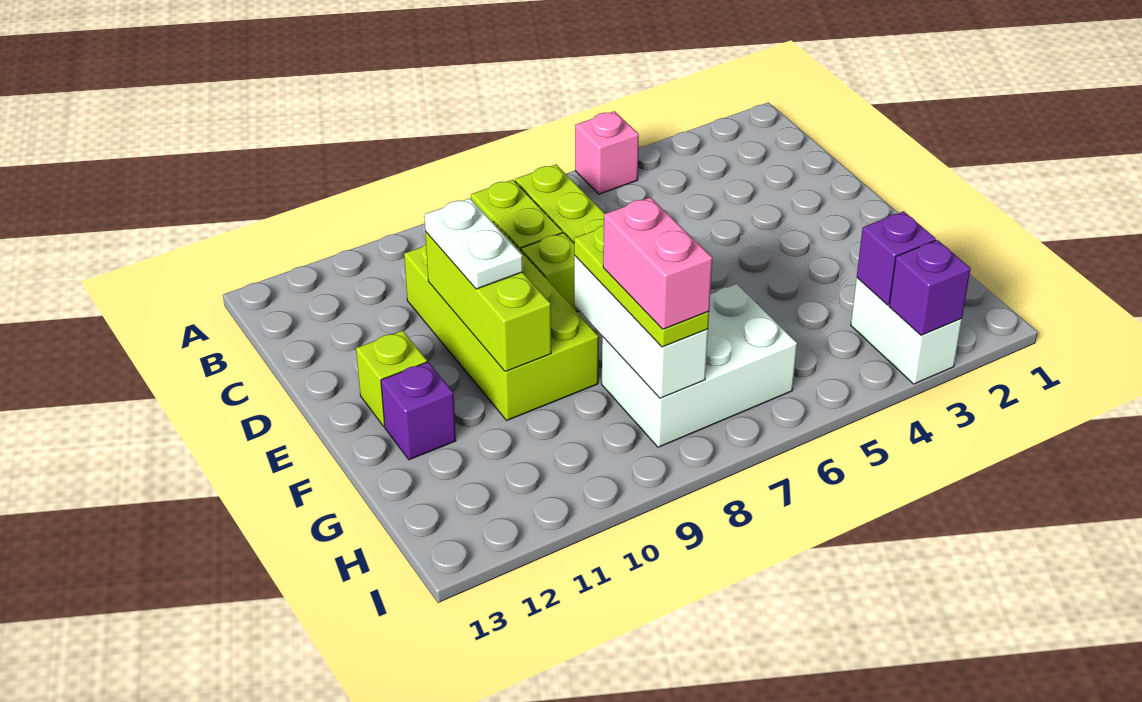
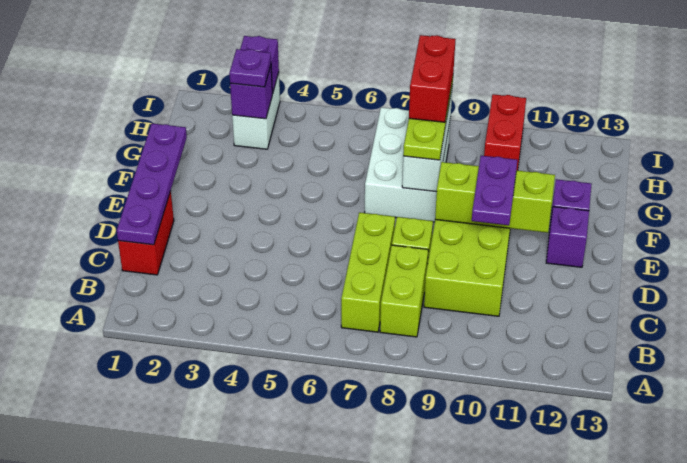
pink brick A5 level 1 -> none
none -> red brick C1:D1 level 1
none -> purple plate C1:F1 level 2
lime brick D10:F10 level 2 -> lime brick E9:E11 level 2
white plate D10:E10 level 3 -> purple plate D10:E10 level 3
lime brick E12 level 1 -> purple brick E12 level 1
white brick G6:H8 level 1 -> white brick F7:H8 level 1
pink brick G8:H8 level 4 -> red brick G8:H8 level 4
none -> purple plate H3 level 3
none -> red brick H10:I10 level 1

